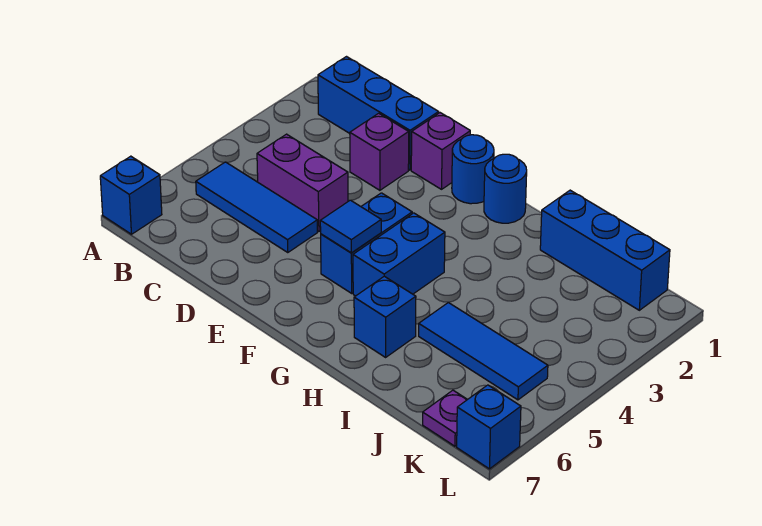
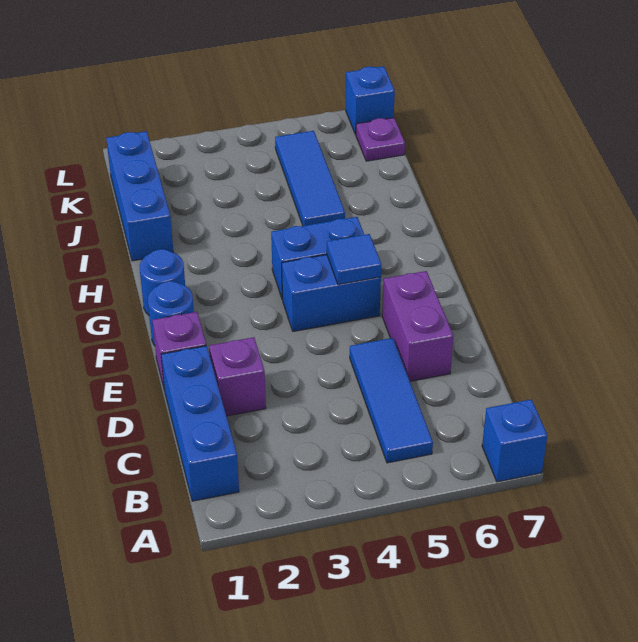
purple brick C4:D4 level 1 -> purple brick D6:E6 level 1
blue brick H6 level 1 -> none

